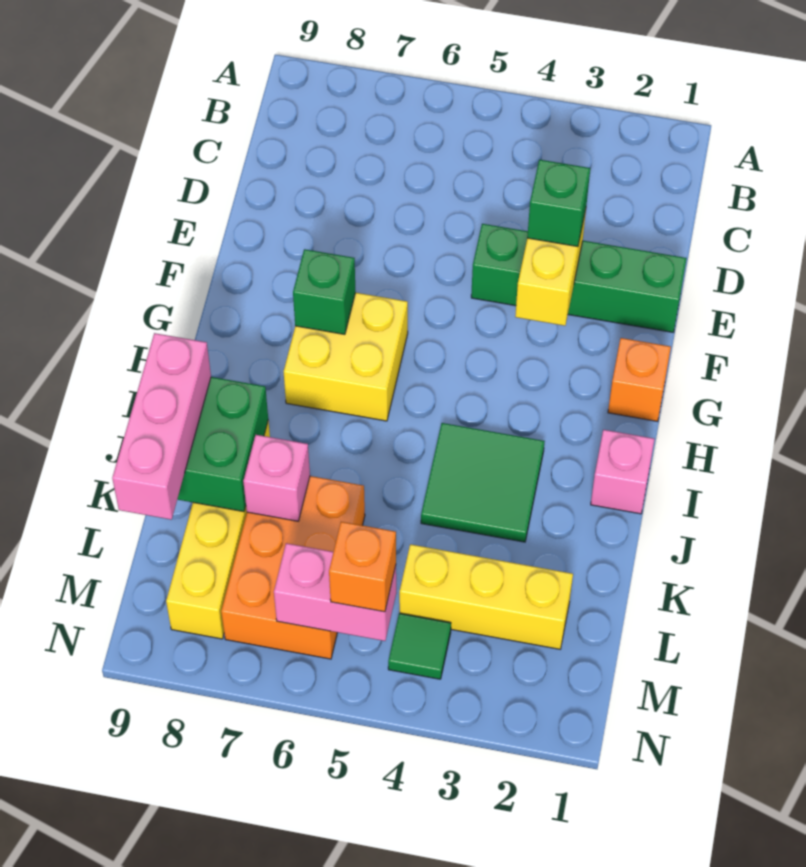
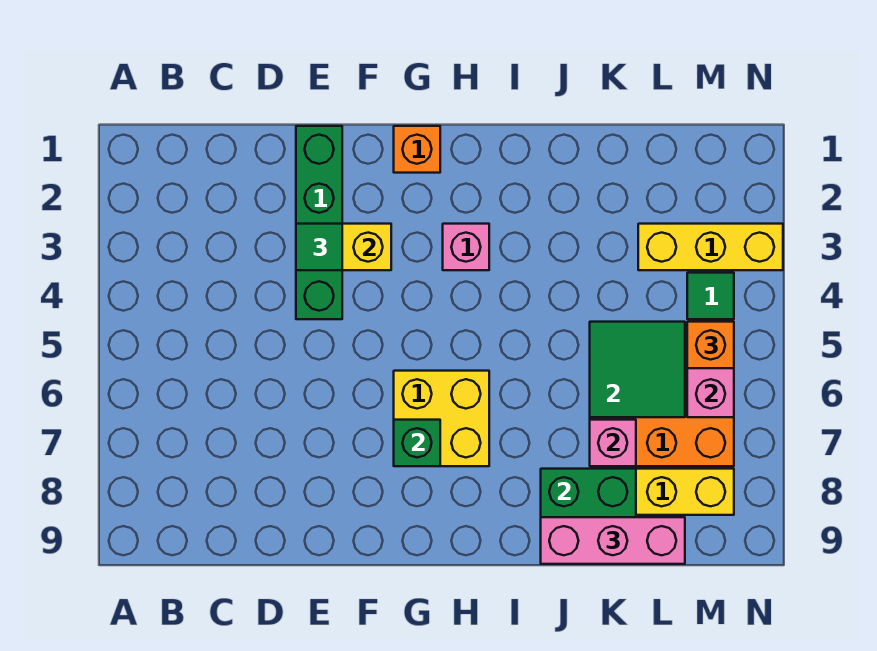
green brick E3 level 3 -> green tile E3 level 3
pink brick I1 level 1 -> pink brick H3 level 1
green tile I3:J4 level 1 -> green tile K5:L6 level 2
yellow brick L2:L4 level 1 -> yellow brick L3:N3 level 1

